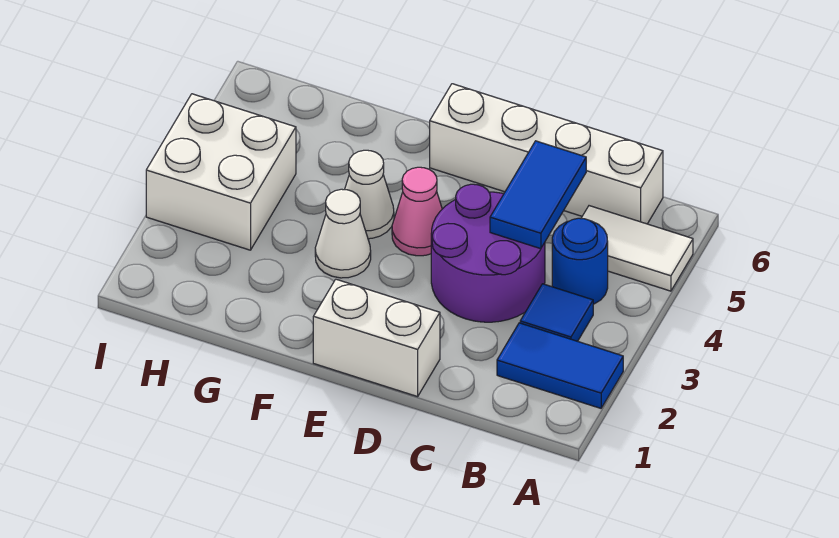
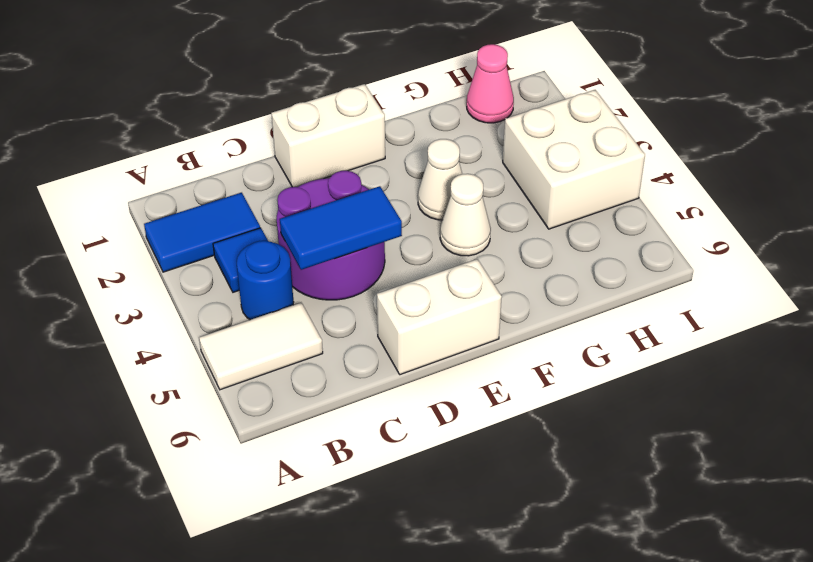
white brick B6:E6 level 1 -> white brick D6:E6 level 1
blue tile C4:C5 level 2 -> blue tile C4:D4 level 2
pink cone E4 level 1 -> pink cone H1 level 1

